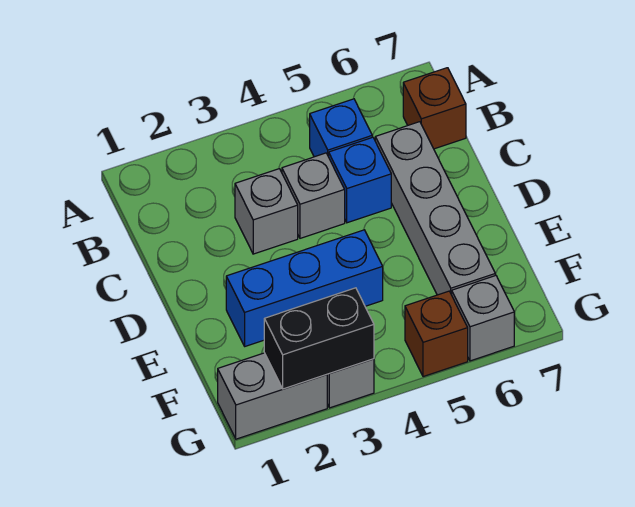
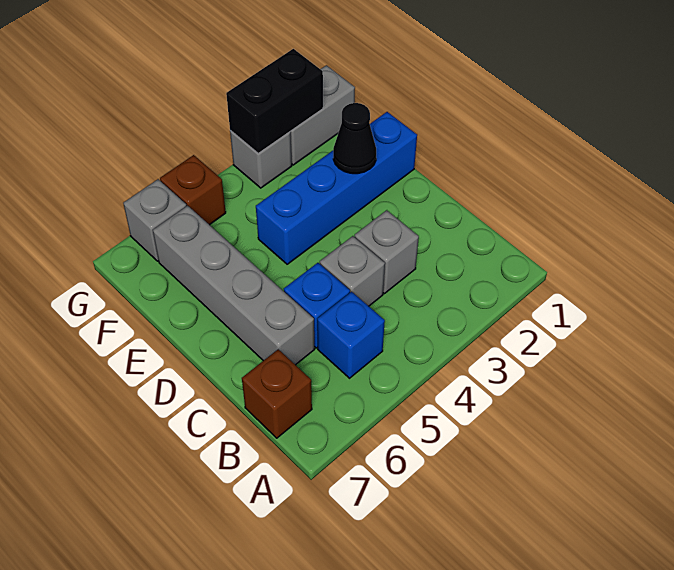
blue brick E2:E4 level 1 -> blue brick E1:E4 level 1
none -> black cone E2 level 2

